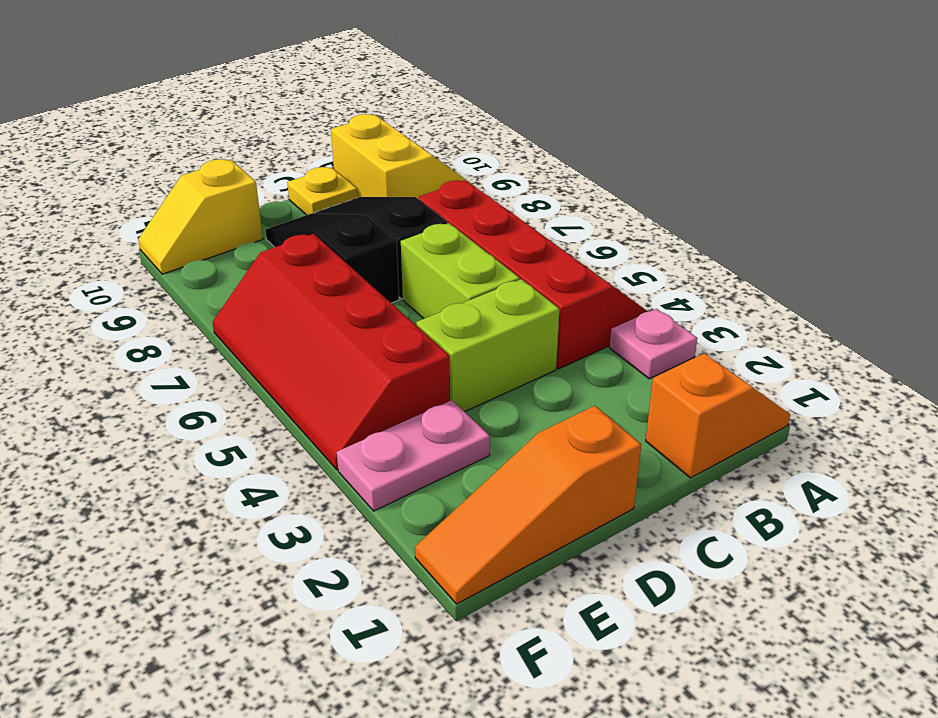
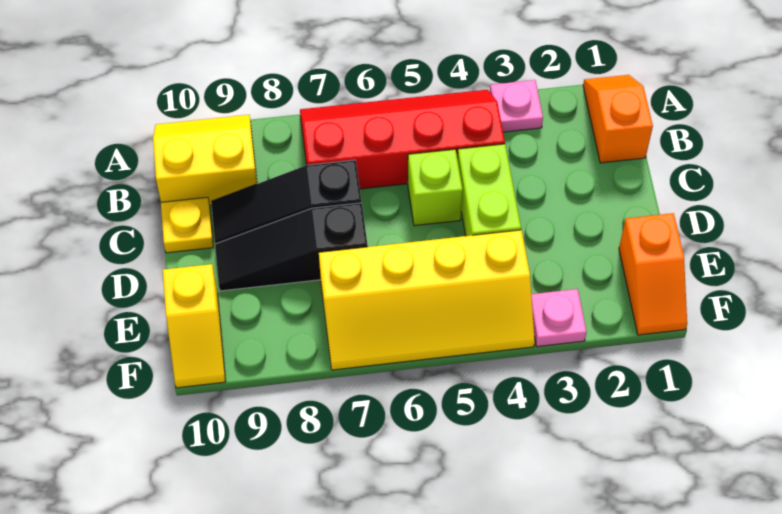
lime brick C5:C6 level 1 -> lime brick C5 level 1
orange slope D1:F1 level 1 top D -> orange slope E1:F1 level 1 top E
pink plate E3:F3 level 1 -> pink plate F3 level 1
red slope E4:F7 level 1 top E -> yellow slope E4:F7 level 1 top E

